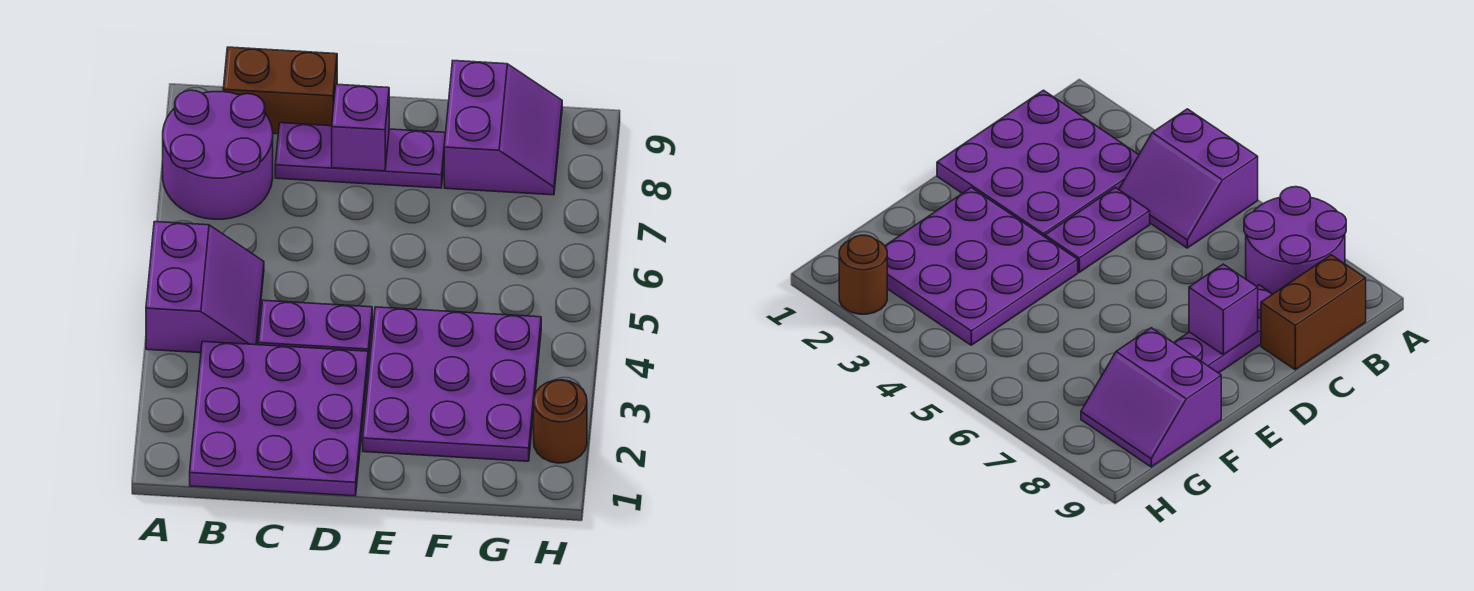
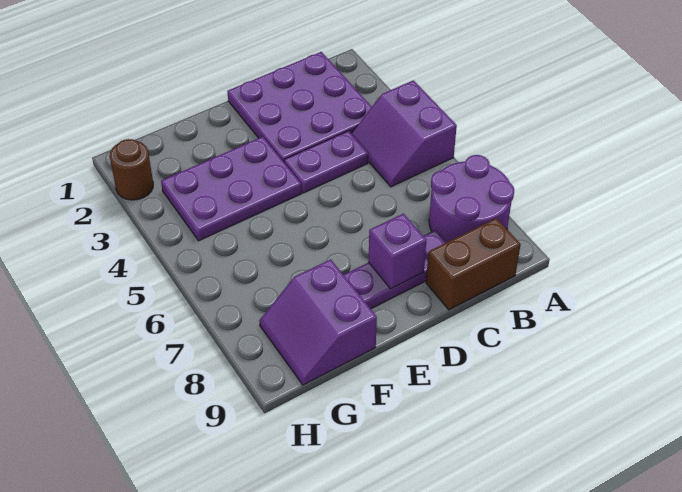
purple plate E2:G4 level 1 -> purple plate E3:G4 level 1

